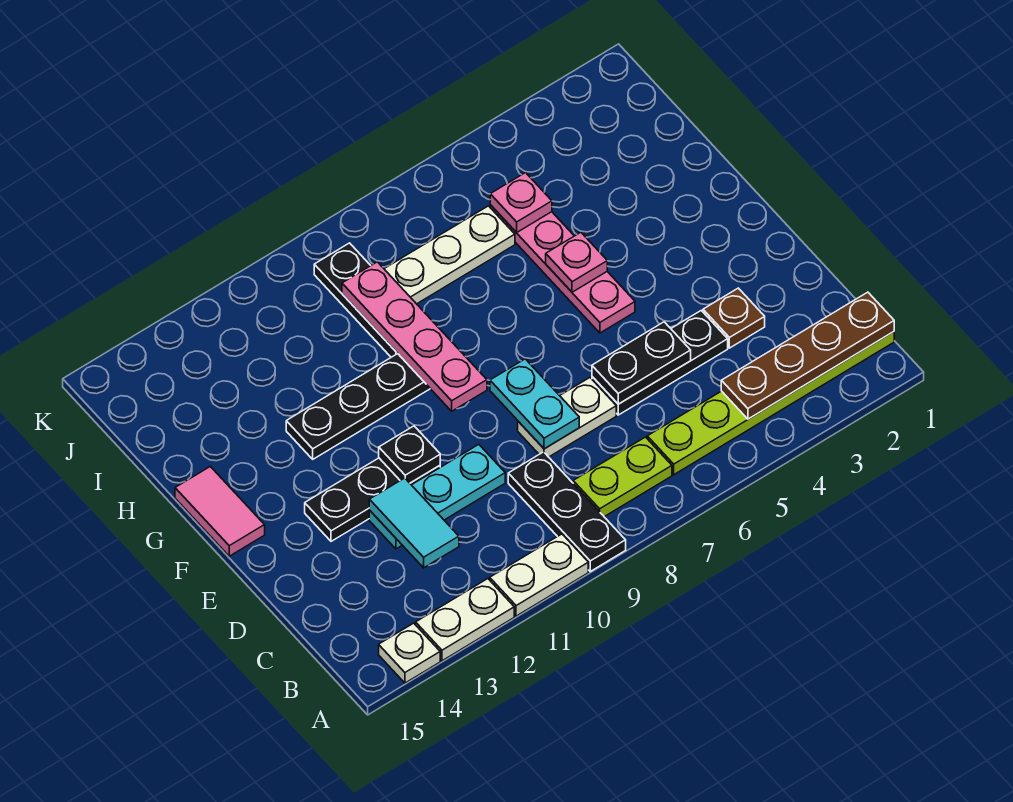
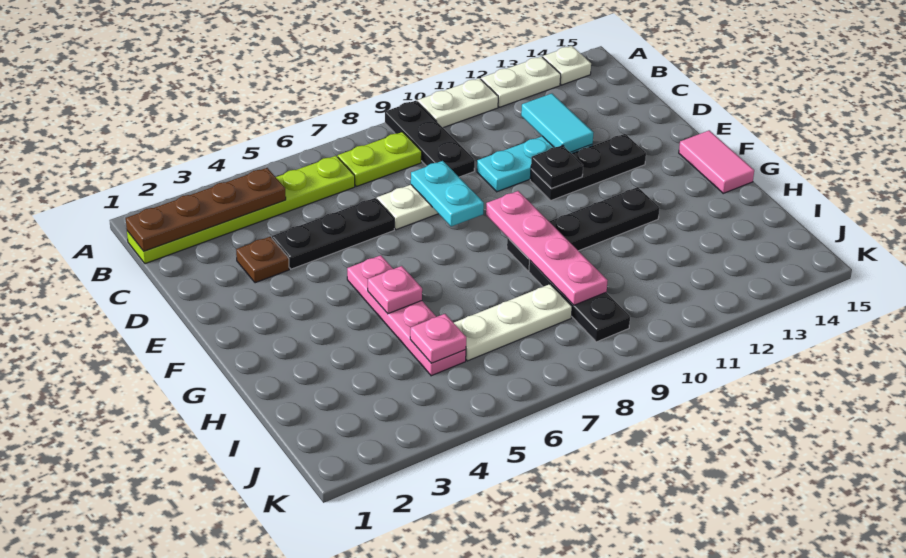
black plate D5:D6 level 2 -> none

